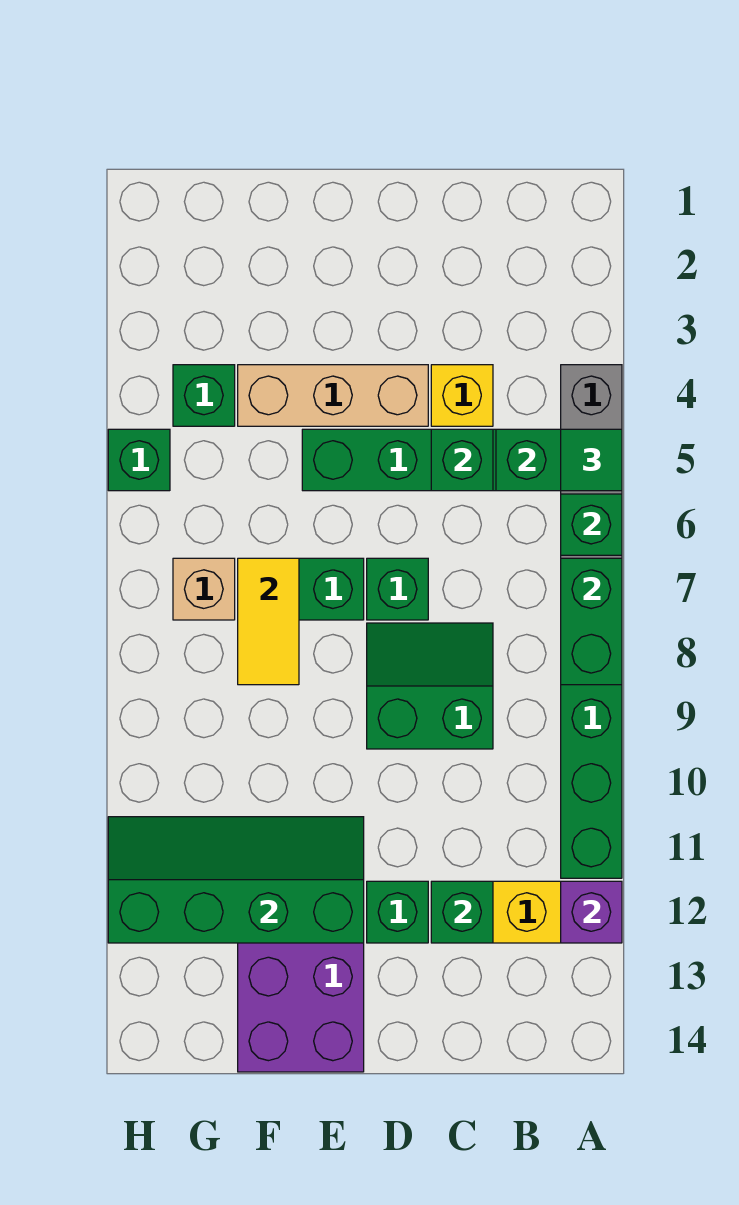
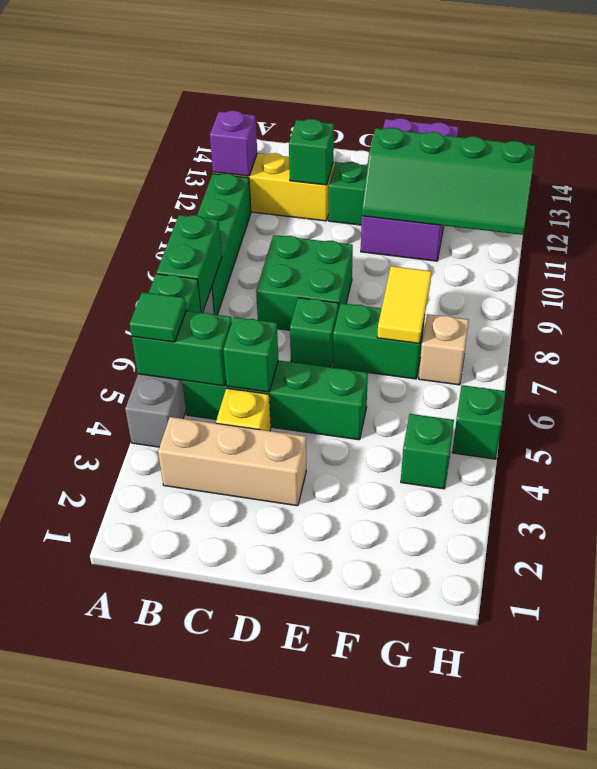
green slope C8:D9 level 1 top 9 -> green brick C8:D9 level 1
tan brick D4:F4 level 1 -> tan brick B3:D3 level 1

